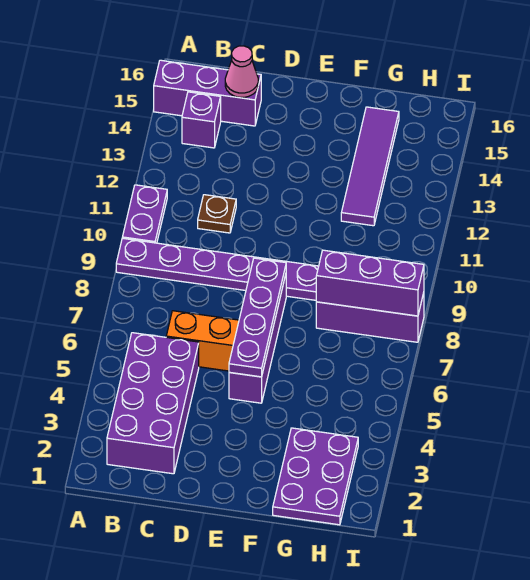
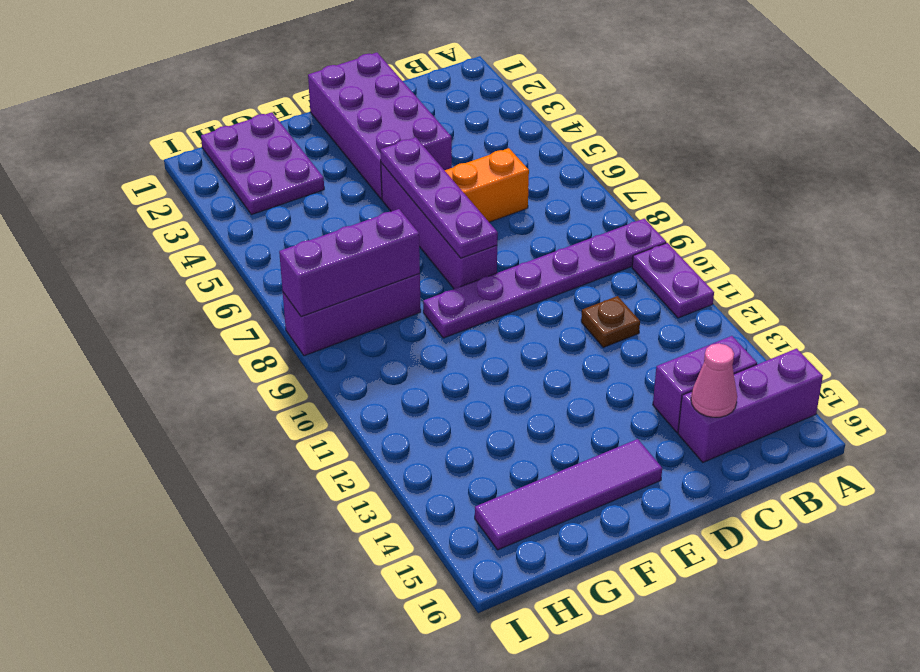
purple brick B2:C5 level 1 -> purple brick D1:E4 level 1
purple brick B14 level 1 -> purple brick B14:C14 level 1
purple tile G12:G15 level 1 -> purple tile E15:H15 level 1

